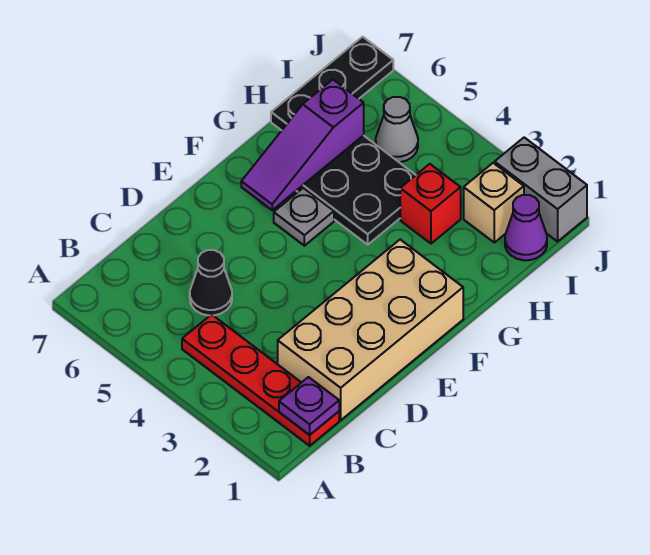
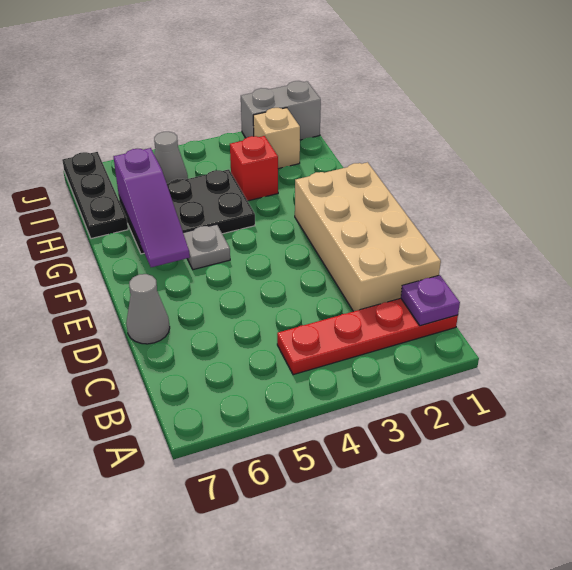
black cone C5 level 1 -> none
none -> grey cone D7 level 1
purple cone I1 level 1 -> none

